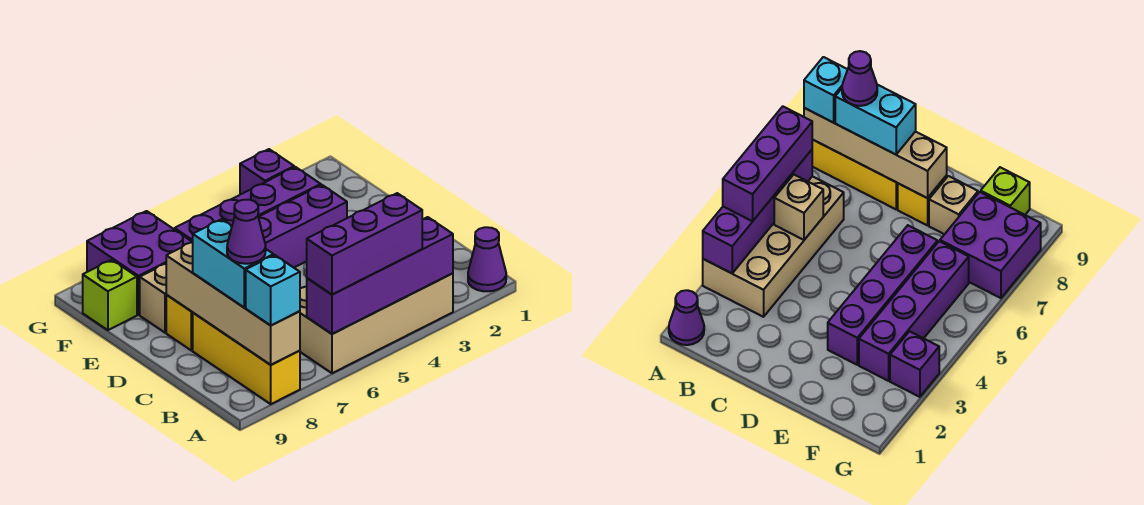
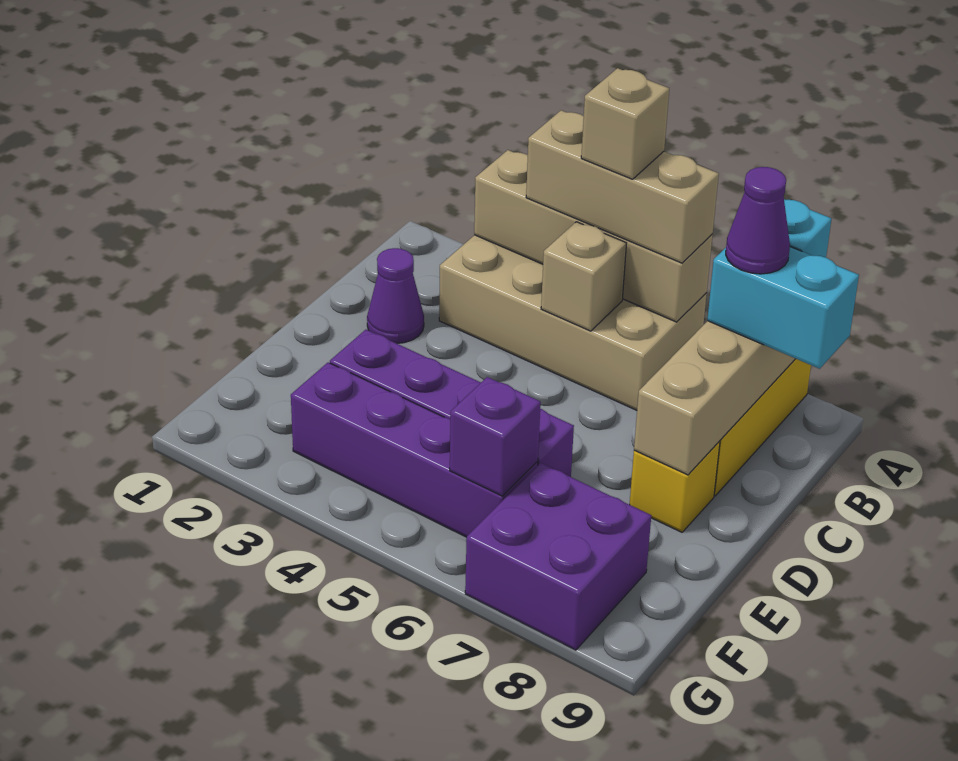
purple cone A1 level 1 -> purple cone C2 level 1
purple brick A3:A6 level 2 -> tan brick A3:A6 level 2
purple brick A4:A6 level 3 -> tan brick A4:A6 level 3
cyan brick B8:C8 level 3 -> cyan brick B8:B9 level 3
tan brick E8 level 1 -> tan brick A5 level 4
lime brick F9 level 1 -> none
purple brick G3 level 1 -> purple brick F6 level 2

